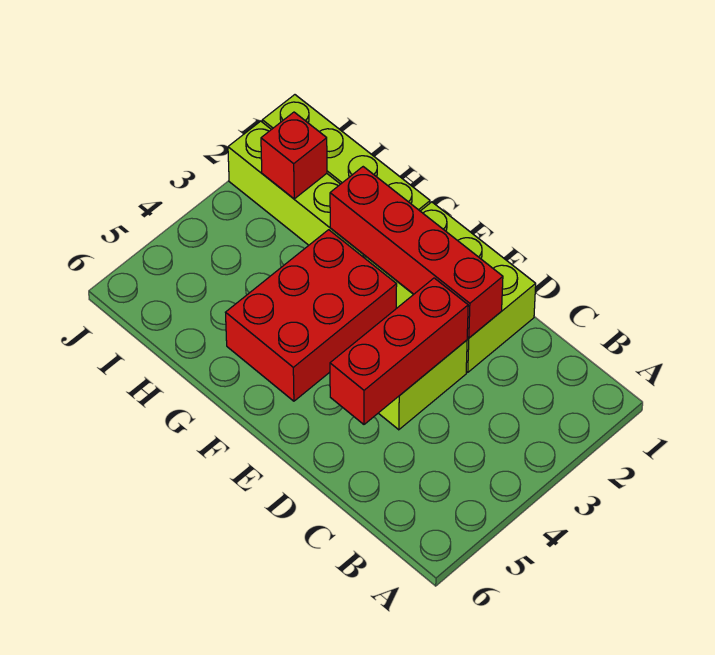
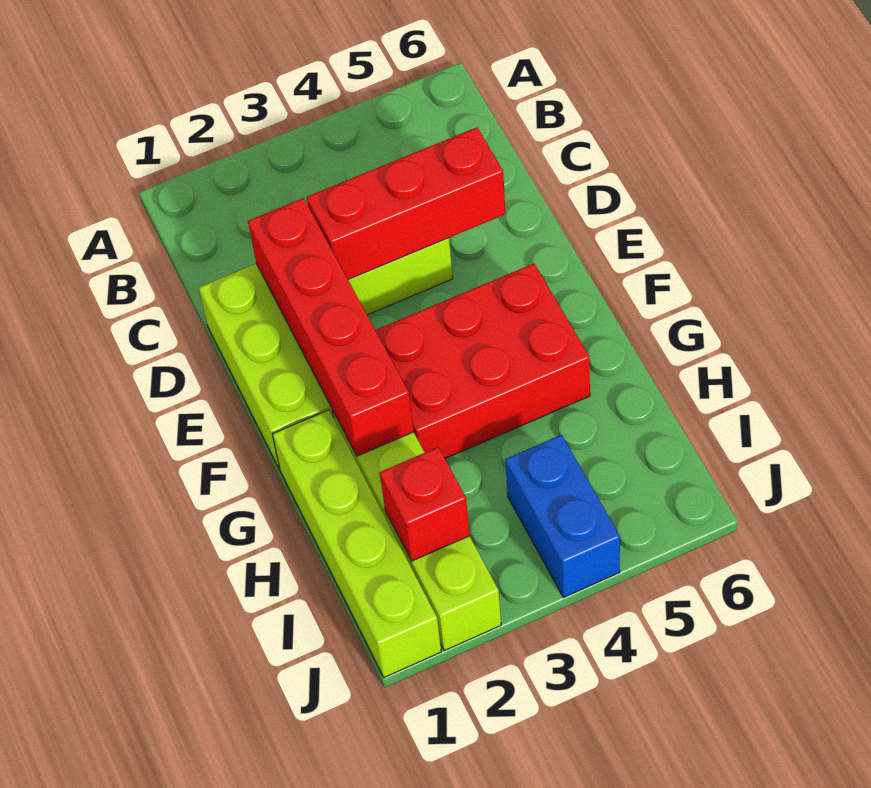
none -> blue brick I4:J4 level 1

